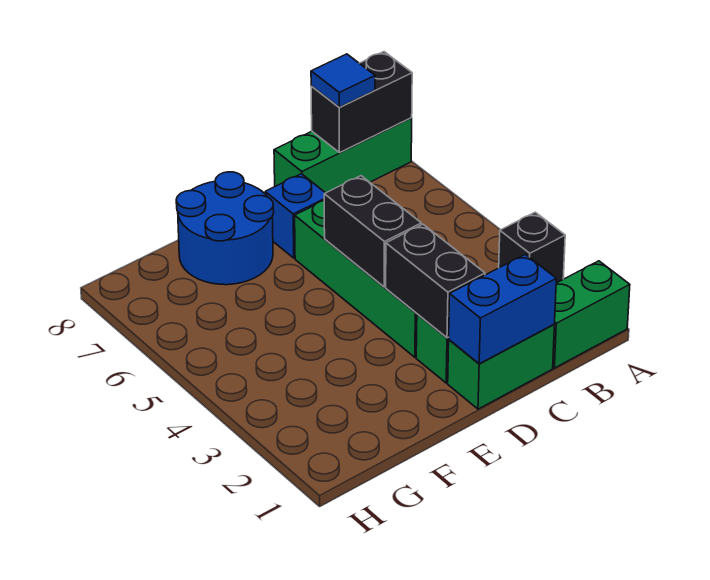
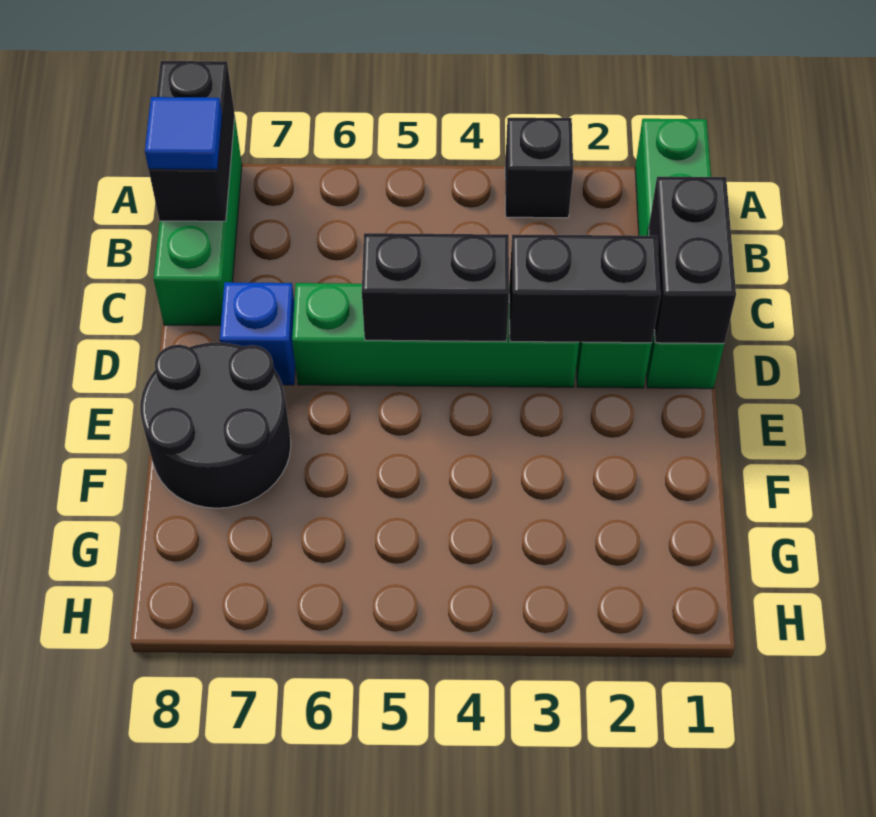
blue brick C1:D1 level 2 -> black brick C1:D1 level 2
blue round brick E7:F8 level 1 -> black round brick E7:F8 level 1

